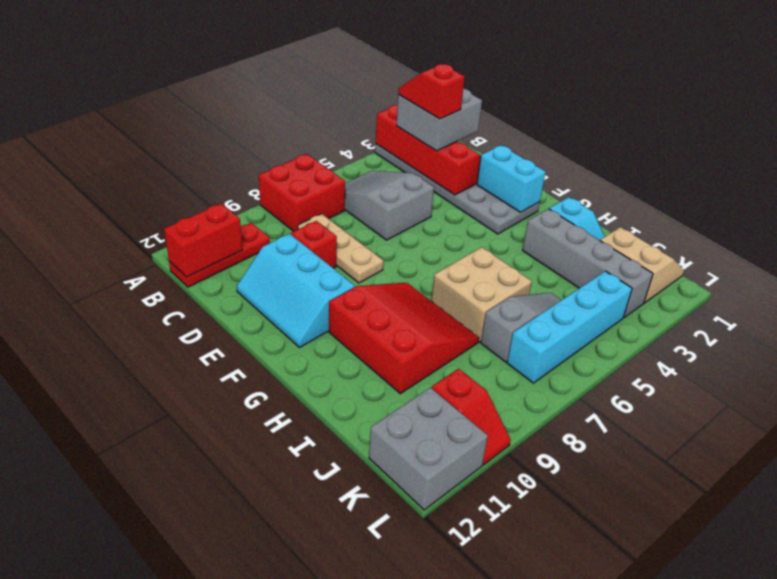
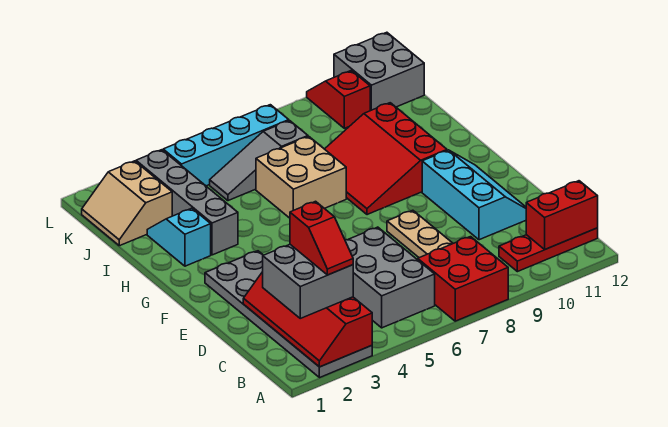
grey slope B5:D6 level 1 top D -> grey brick B5:D6 level 1
red brick D9 level 1 -> none
cyan brick E2:F2 level 2 -> none

